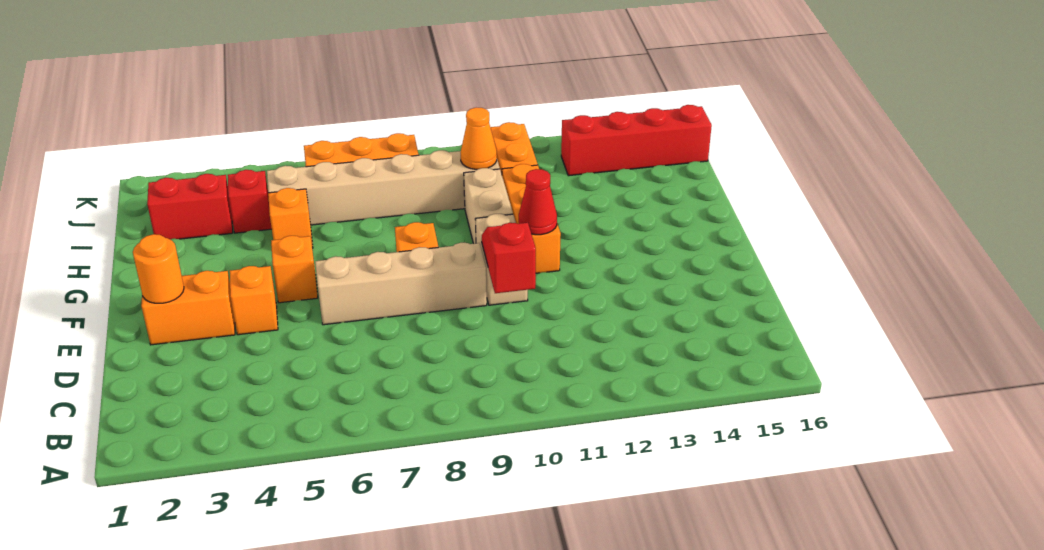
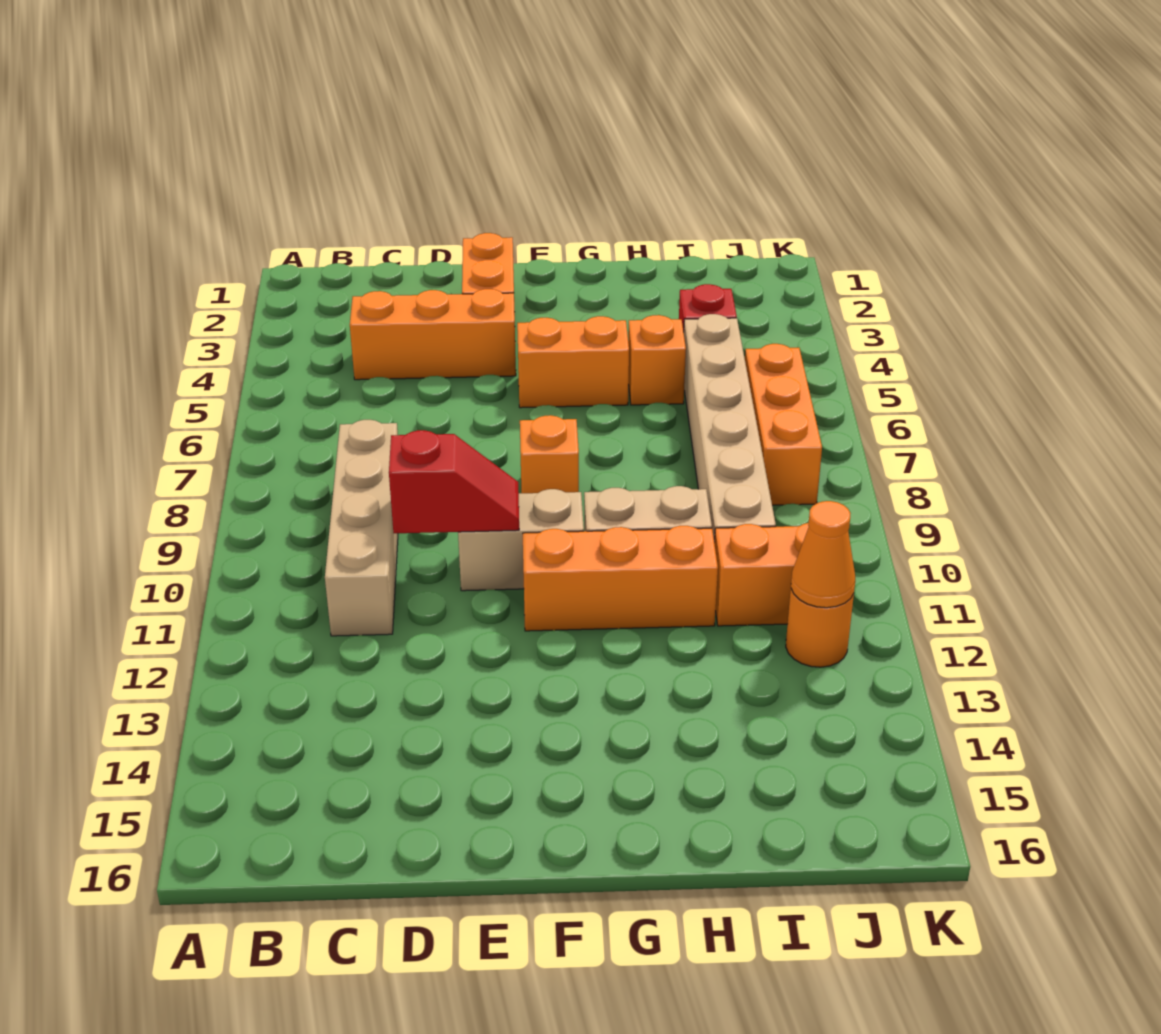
orange round brick E2 level 2 -> orange round brick J12 level 1
orange brick E4 level 1 -> orange brick C4:E4 level 1
tan brick E6:E9 level 1 -> tan brick C8:C11 level 1
orange brick F5 level 1 -> orange brick F5:G5 level 1
red cone F11 level 2 -> none
red brick I2:I3 level 1 -> none
orange cone I10 level 2 -> orange cone J12 level 2
red brick J13:J16 level 1 -> none

